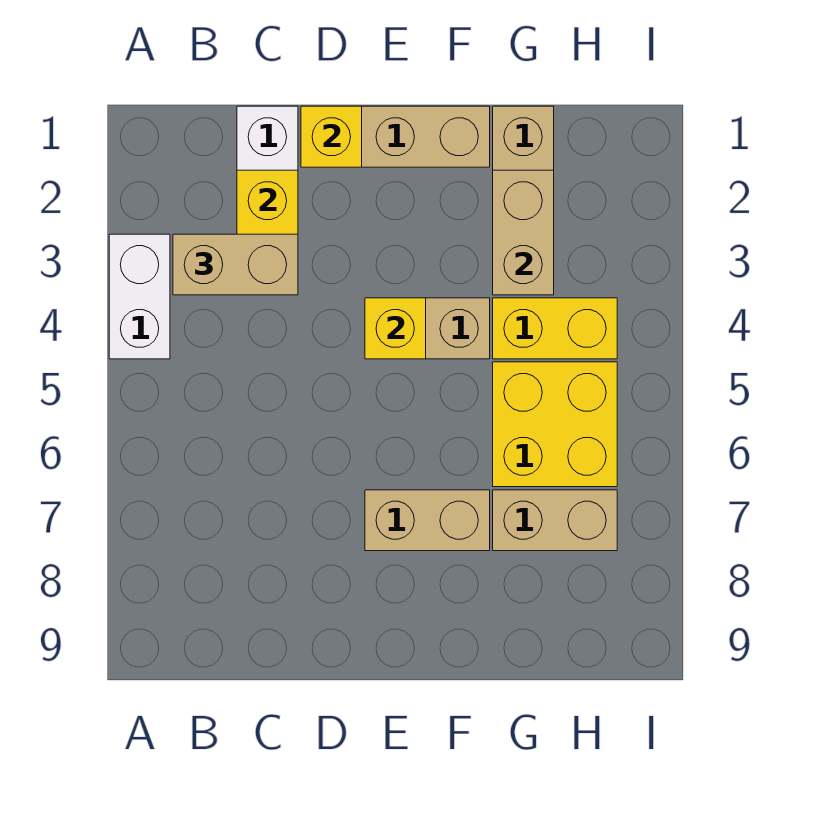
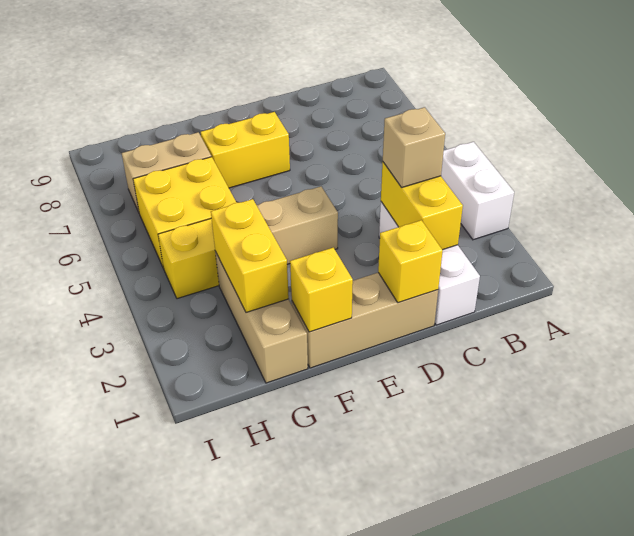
tan brick B3:C3 level 3 -> tan brick C3 level 3
yellow brick E4 level 2 -> yellow brick F1 level 2
tan brick E7:F7 level 1 -> yellow brick E7:F7 level 1
tan brick G2:G3 level 2 -> yellow brick G2:G3 level 2

